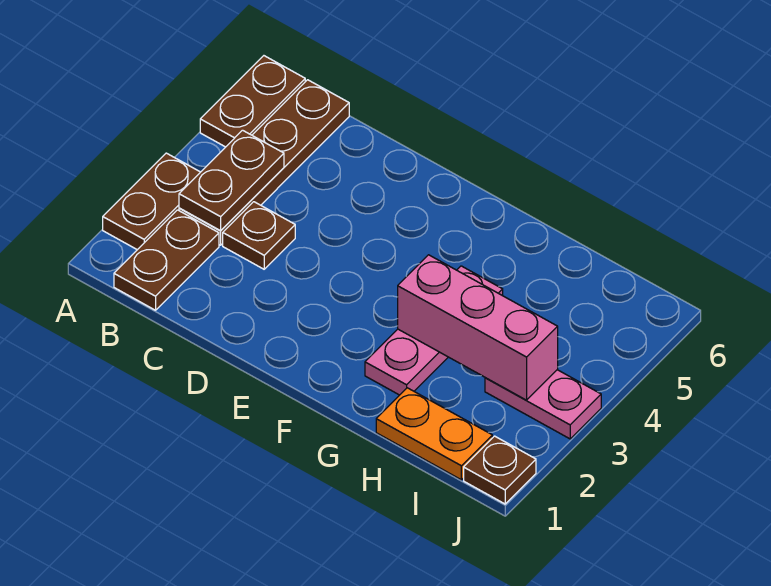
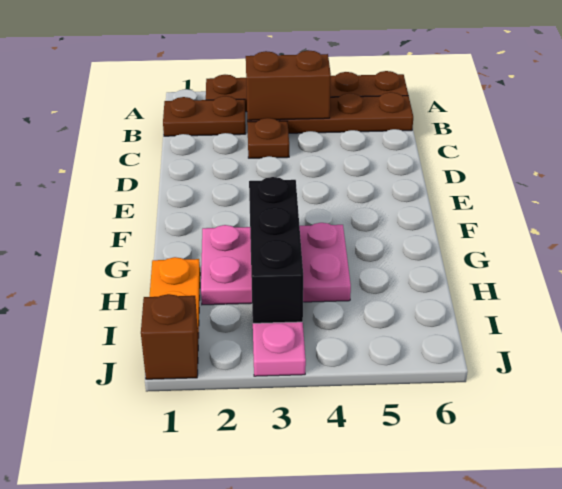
brown plate B3:B4 level 2 -> brown brick B3:B4 level 2
pink plate G2:G4 level 1 -> pink plate G2:H4 level 1
pink brick G3:I3 level 2 -> black brick G3:I3 level 2
brown plate J1 level 1 -> brown brick J1 level 1

